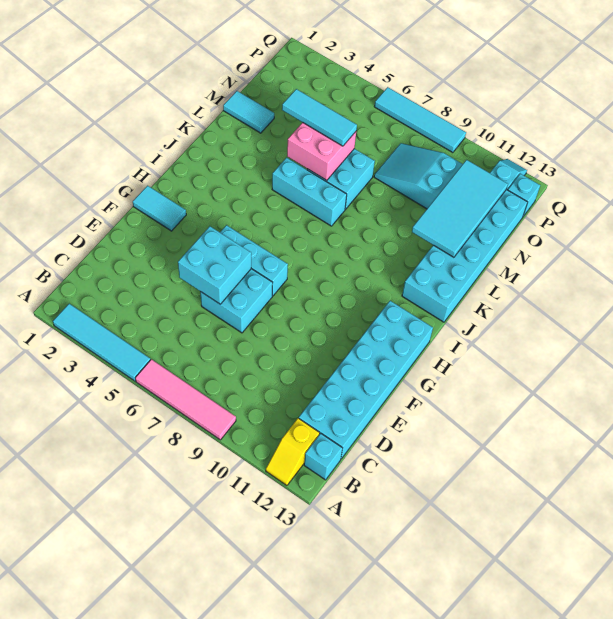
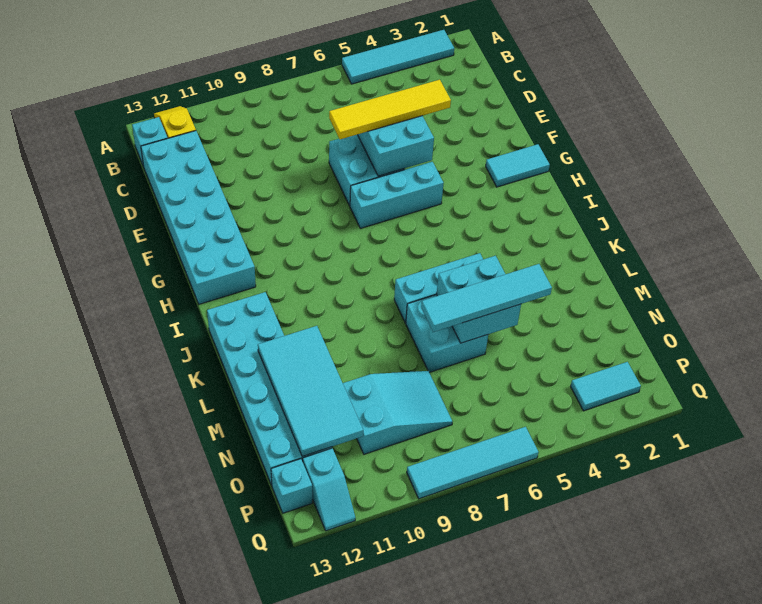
pink tile A6:A9 level 1 -> none
none -> yellow tile E4:E7 level 3
pink brick L5:M6 level 2 -> cyan brick L5:M6 level 2
cyan tile M1:M2 level 1 -> cyan tile P2:P3 level 1
cyan tile M4:M6 level 3 -> cyan tile M4:M7 level 3

